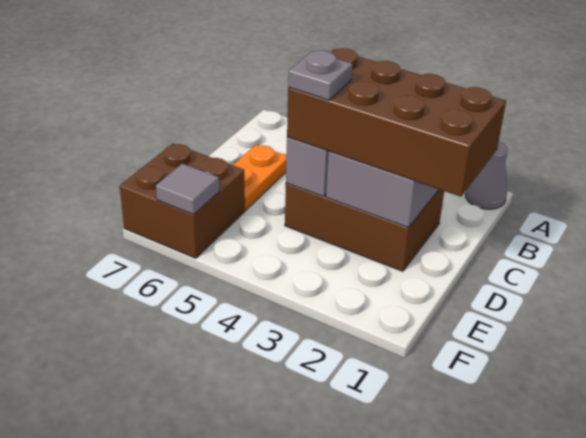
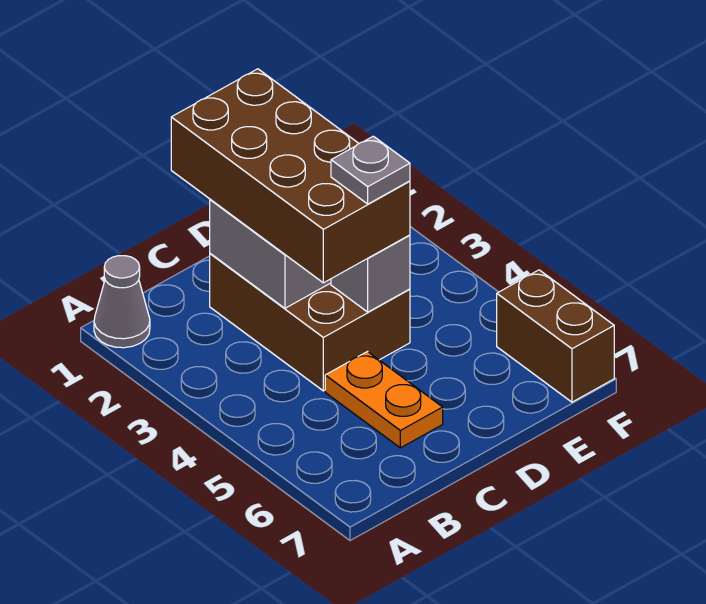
orange plate C6:D6 level 1 -> orange plate C5:C6 level 1
brown brick E6:F7 level 1 -> brown brick F6:F7 level 1
grey tile F6 level 2 -> none

